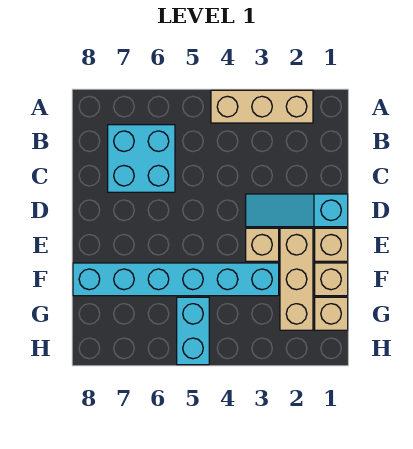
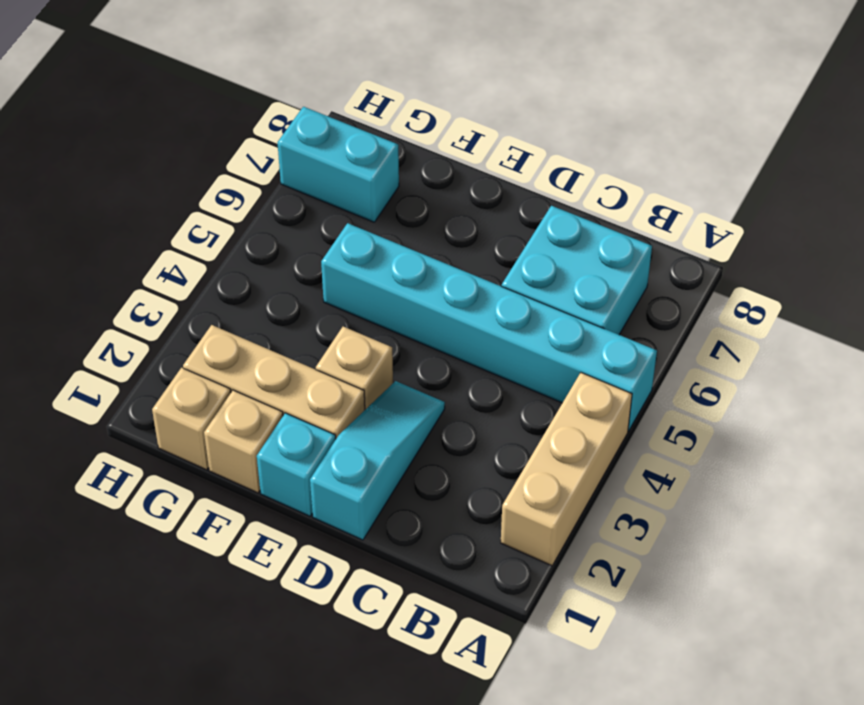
tan brick E1 level 1 -> cyan brick E1 level 1
cyan brick F3:F8 level 1 -> cyan brick A5:F5 level 1
cyan brick G5:H5 level 1 -> cyan brick G7:H7 level 1

